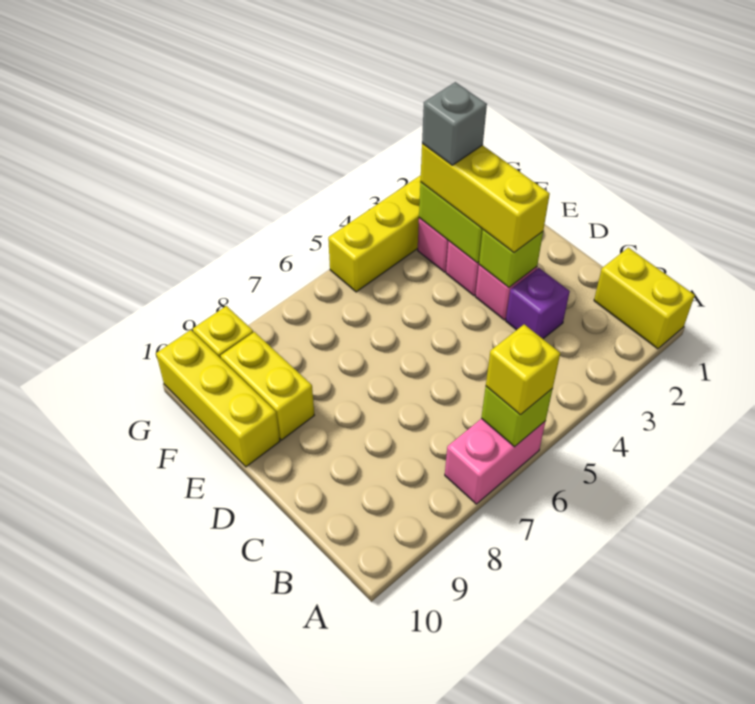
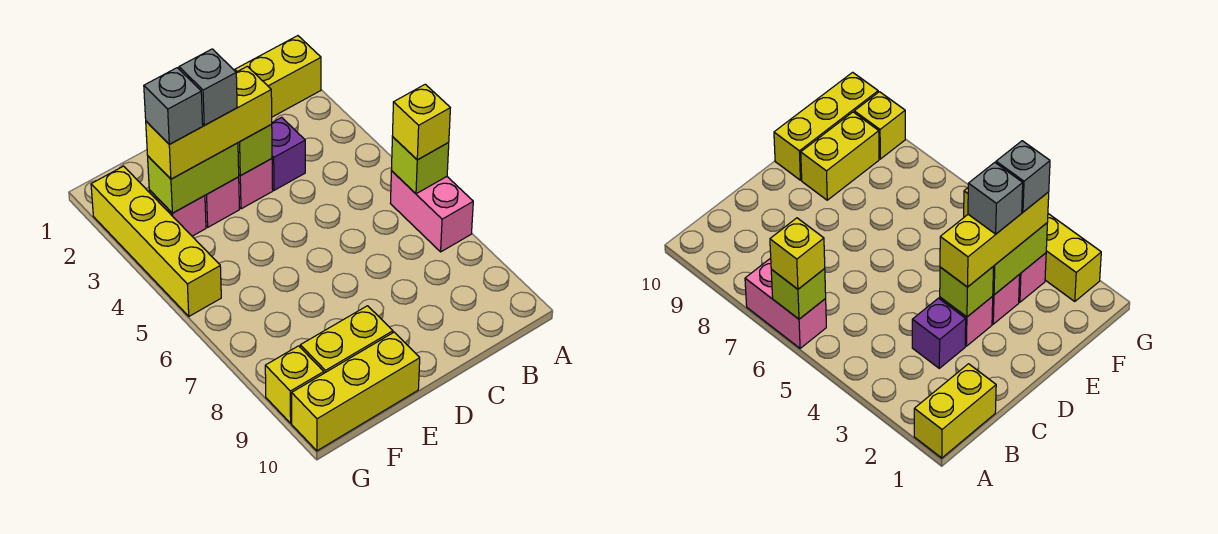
none -> grey brick E3 level 4

